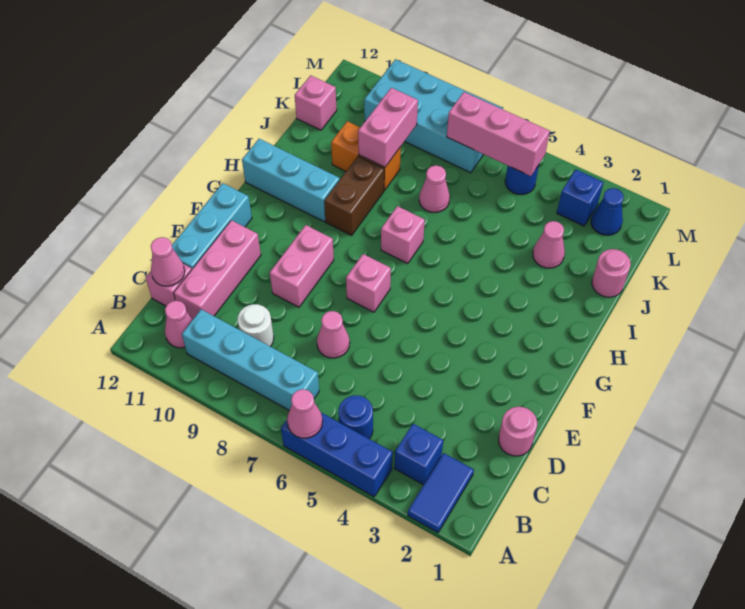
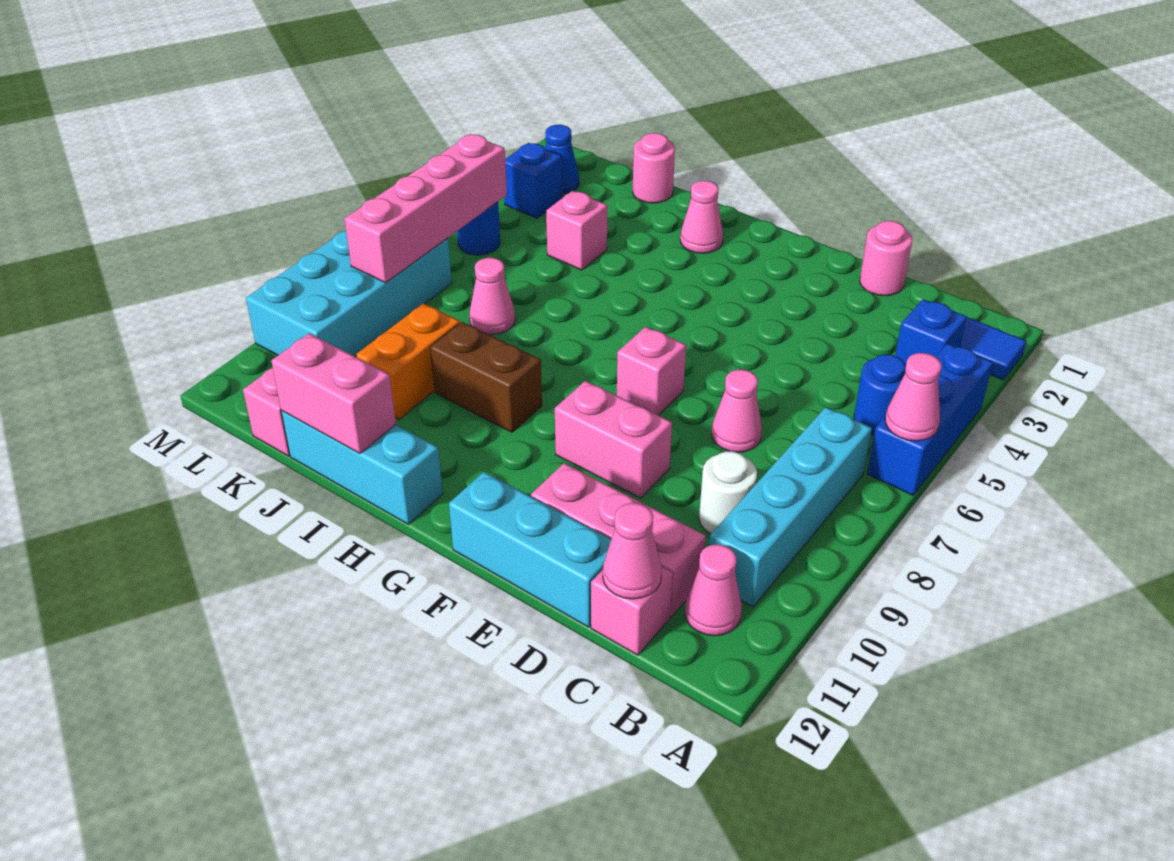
pink brick H7 level 1 -> pink brick J4 level 1
cyan brick H10:H12 level 1 -> cyan brick H12:J12 level 1
pink cone J3 level 1 -> pink cone H2 level 1
pink brick J9:K9 level 2 -> pink brick I12:J12 level 2
pink brick L5:L7 level 2 -> pink brick L5:L8 level 2

